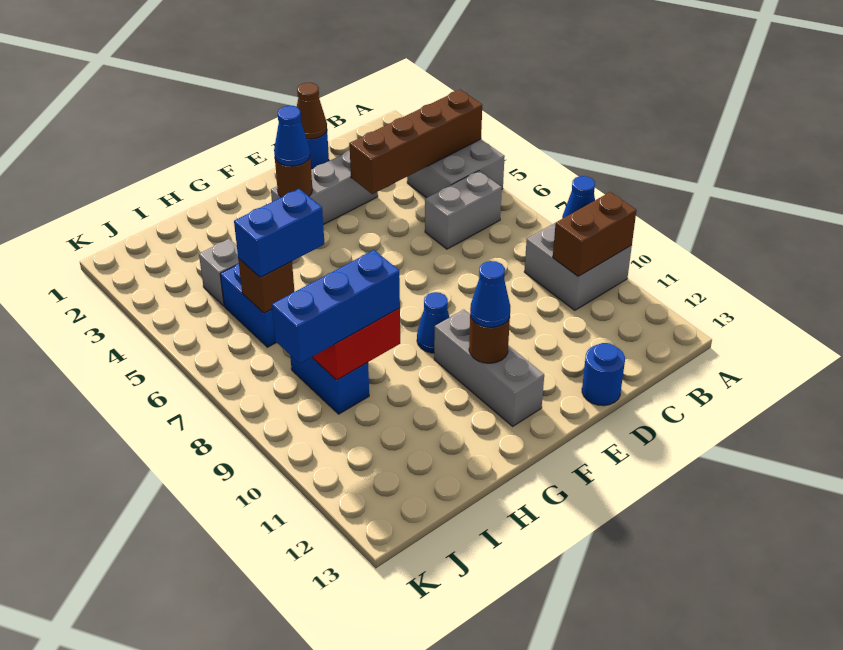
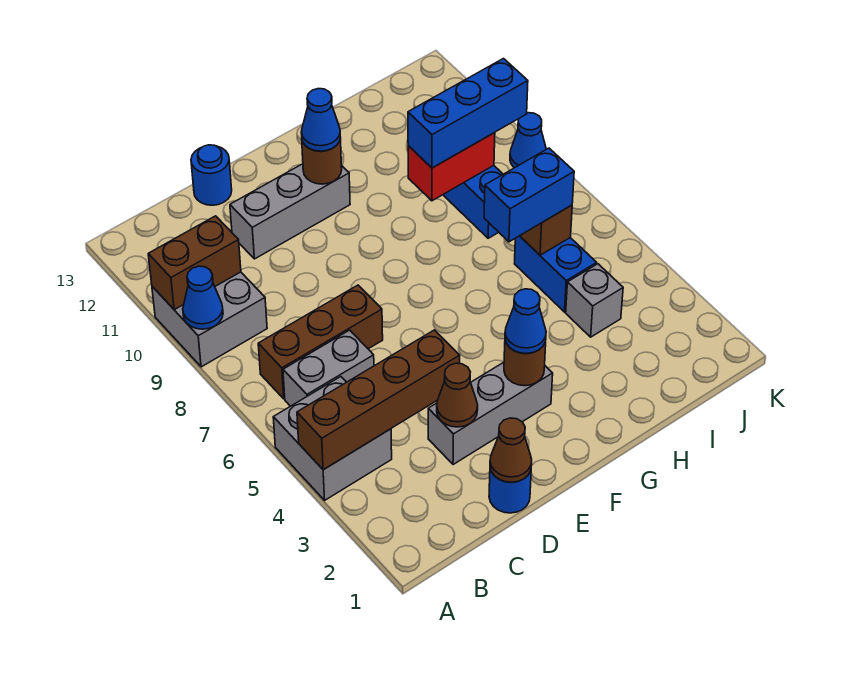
none -> brown brick B7:D7 level 1
none -> brown cone D3 level 2
blue cone F9 level 1 -> blue cone K9 level 1
grey brick F10:F12 level 1 -> grey brick D11:F11 level 1

